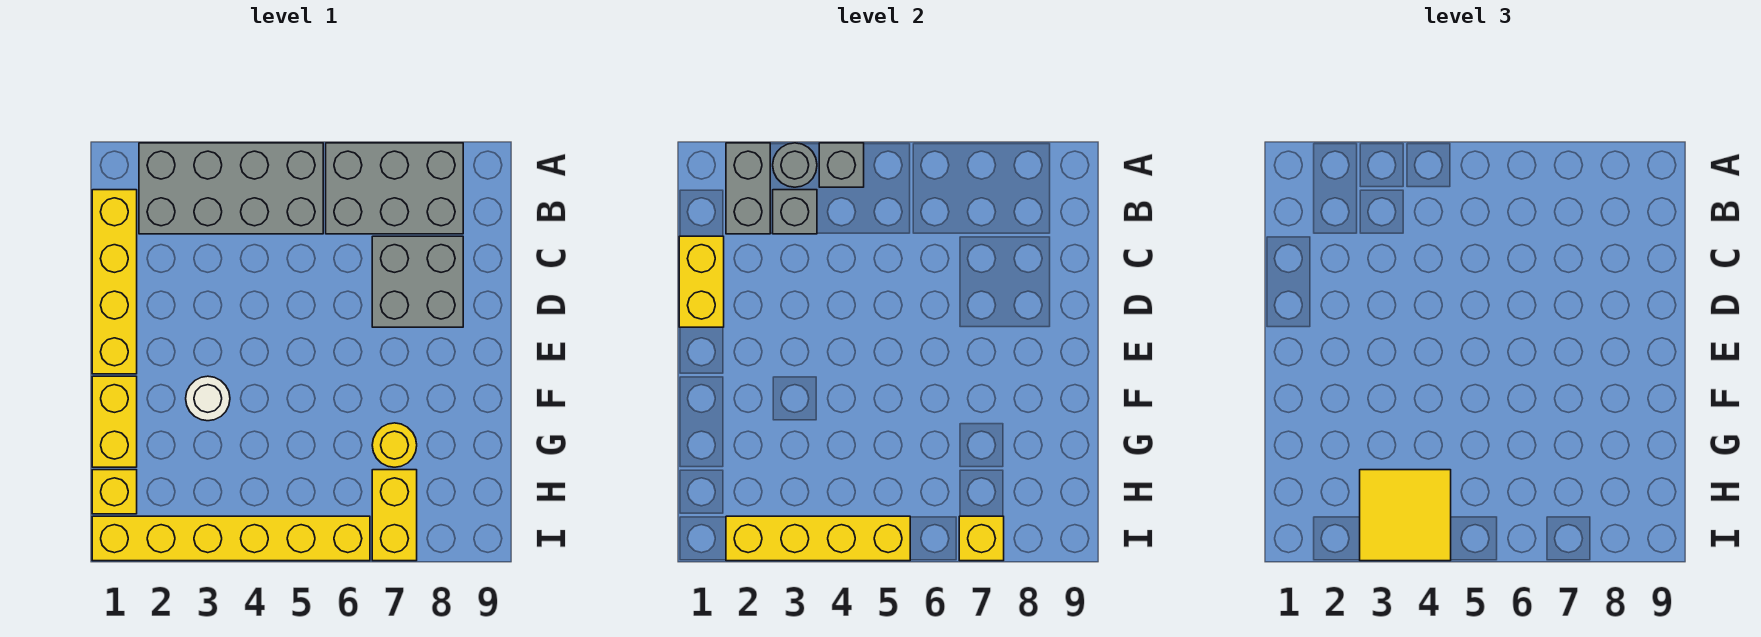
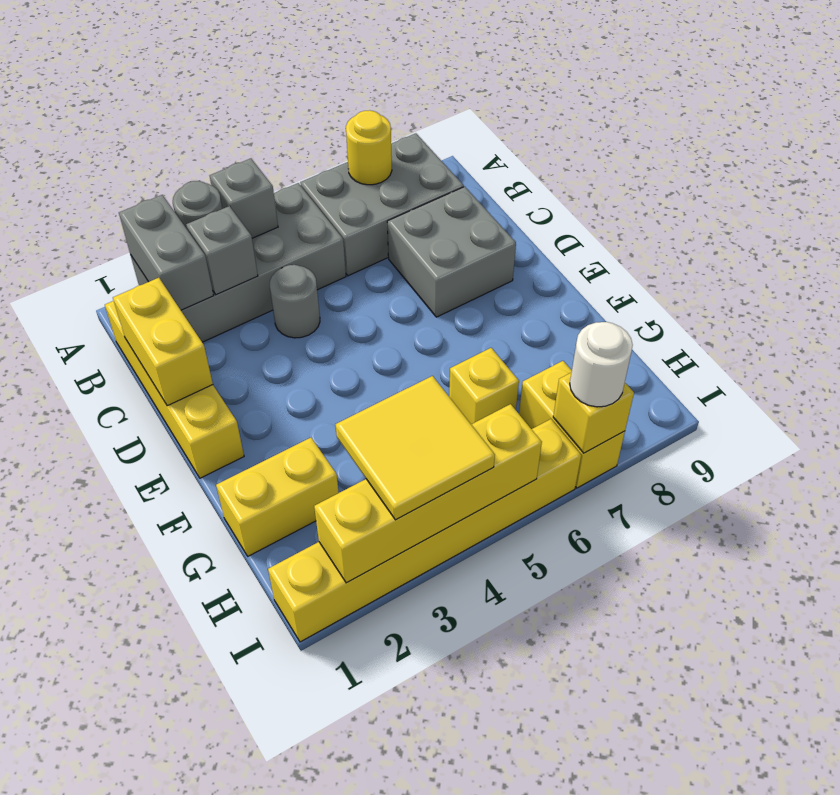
none -> grey round brick C4 level 1
yellow brick F1:G1 level 1 -> yellow brick G1:G2 level 1
white round brick F3 level 1 -> white round brick I7 level 3
yellow round brick G7 level 1 -> yellow round brick A7 level 2
yellow brick H1 level 1 -> yellow brick G6 level 1

